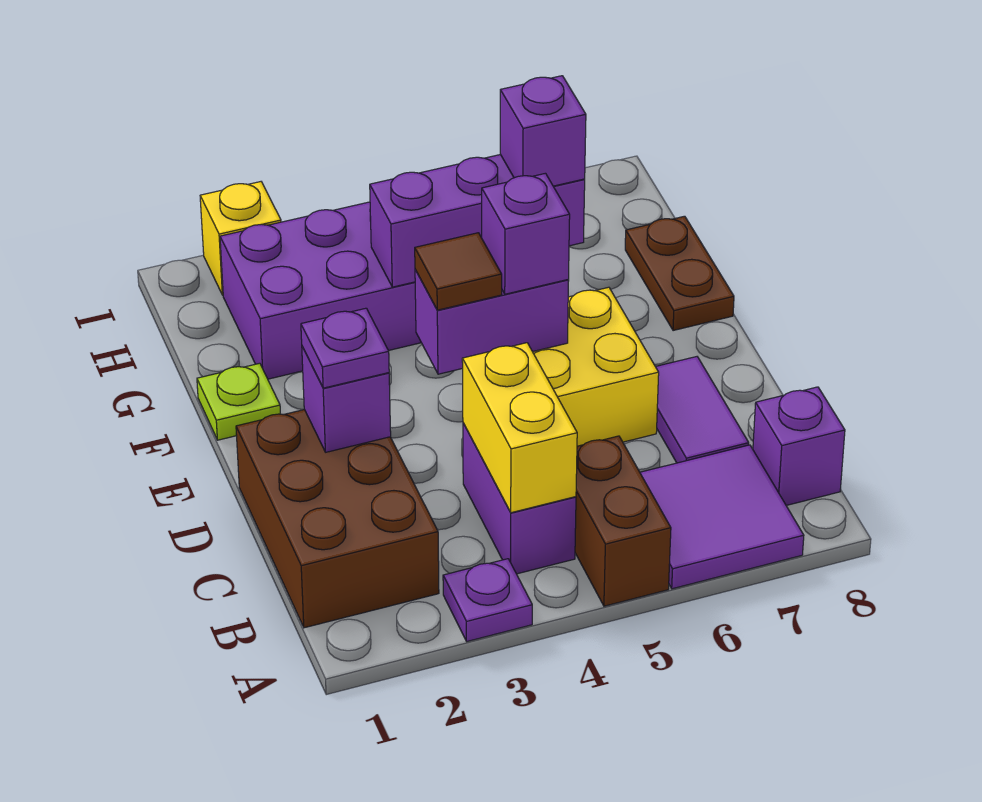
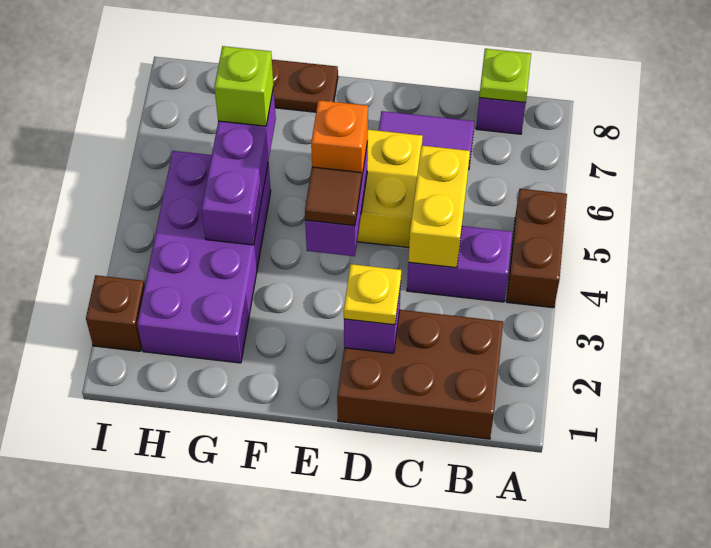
purple plate A3 level 1 -> none
brown brick A5:B5 level 1 -> brown brick A4:A5 level 1
purple tile A6:B7 level 1 -> none
yellow brick B4:C4 level 2 -> yellow brick C4:C5 level 2
purple plate D2 level 3 -> yellow plate D2 level 3
purple brick E5 level 3 -> orange brick E5 level 3
lime plate F1 level 1 -> lime plate B8 level 2
purple brick G6 level 3 -> lime brick G6 level 3
yellow brick I2 level 1 -> brown brick I2 level 1

